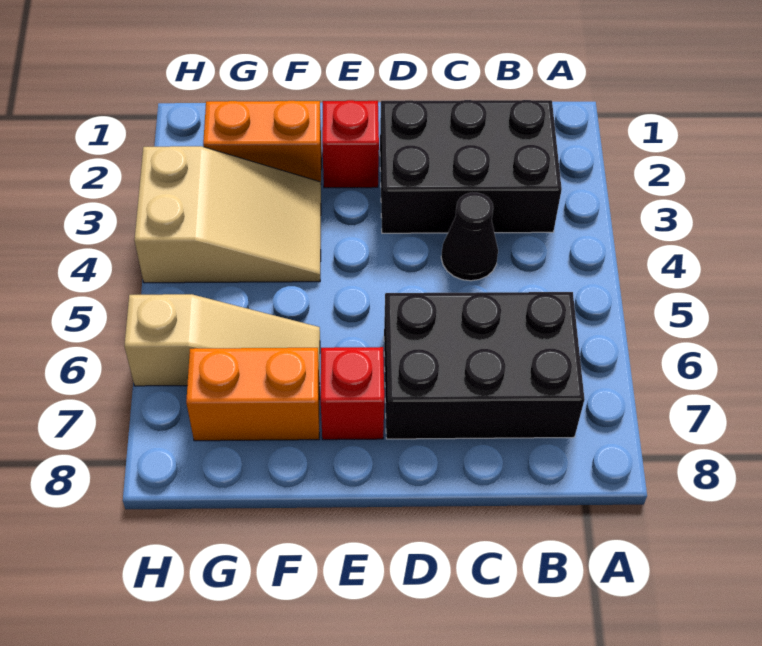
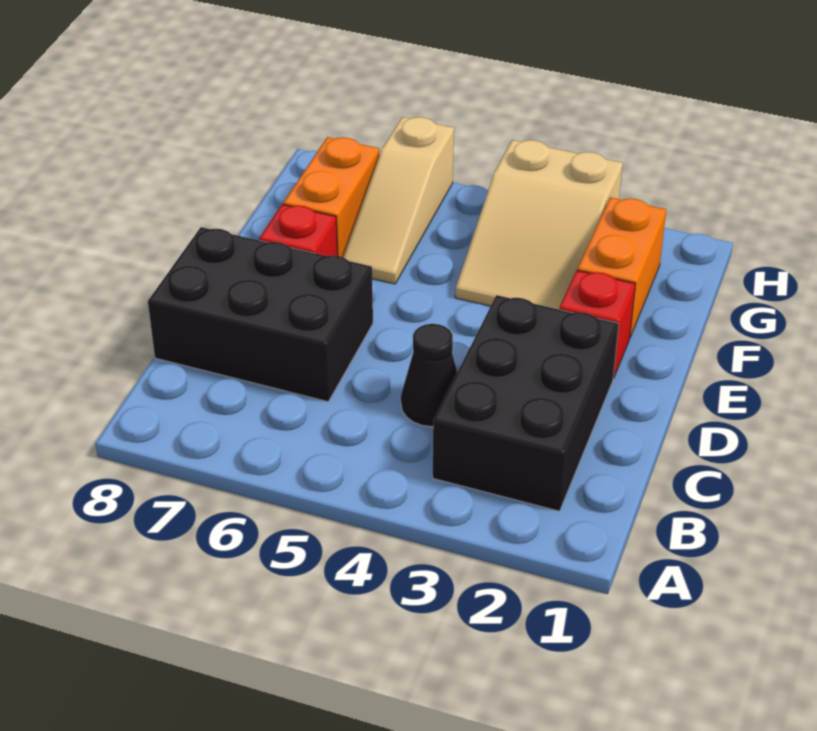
black brick B6:D7 level 1 -> black brick C6:D8 level 1

